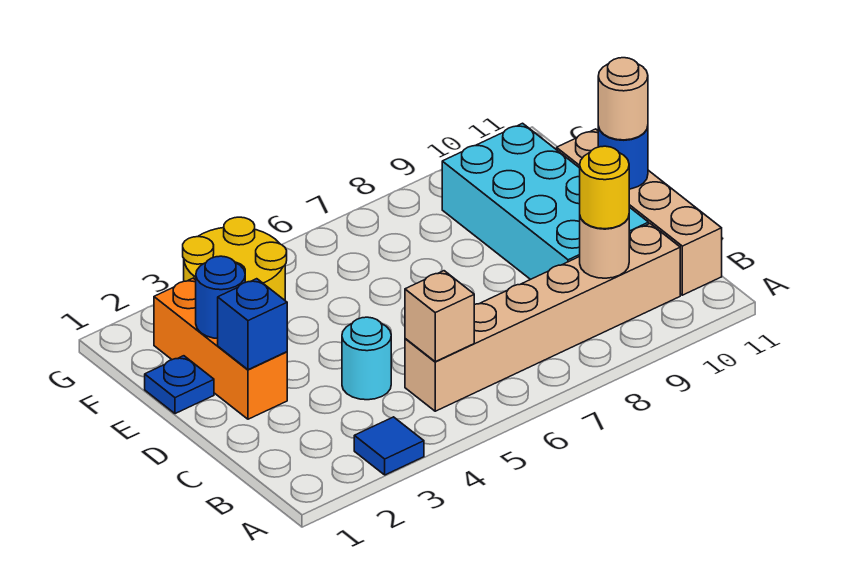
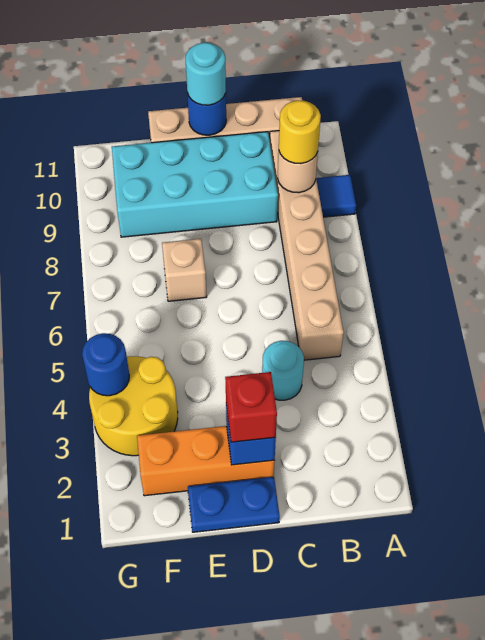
blue tile A3 level 1 -> blue tile A9 level 1
tan brick B5 level 2 -> tan brick E7 level 1
none -> red brick D2 level 3
tan round brick D11 level 3 -> cyan round brick D11 level 3
blue plate E1 level 1 -> blue plate D1:E1 level 1
blue round brick E2 level 2 -> blue round brick G4 level 2

